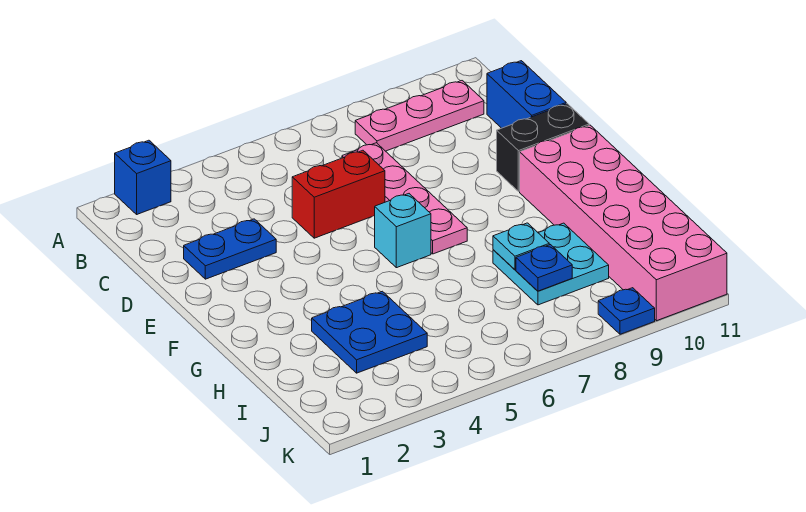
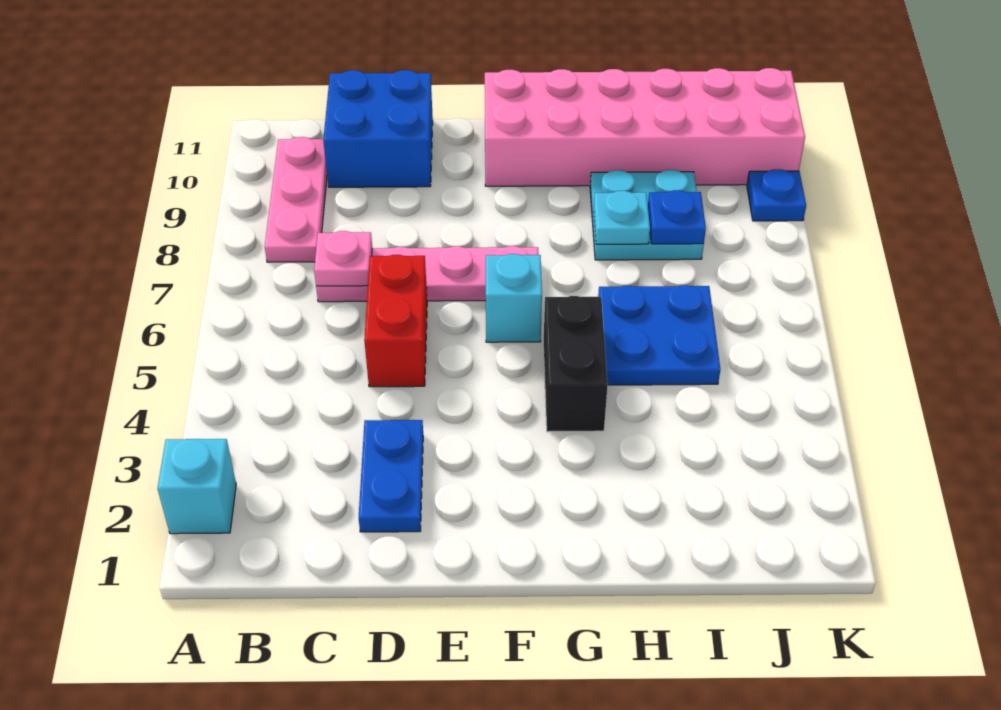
blue brick A2 level 1 -> cyan brick A2 level 1
none -> pink plate C7 level 2
blue brick C11:D11 level 1 -> blue brick C10:D11 level 1
black brick E10:E11 level 1 -> black brick G4:G5 level 1
blue plate H3:I4 level 1 -> blue plate H5:I6 level 1

